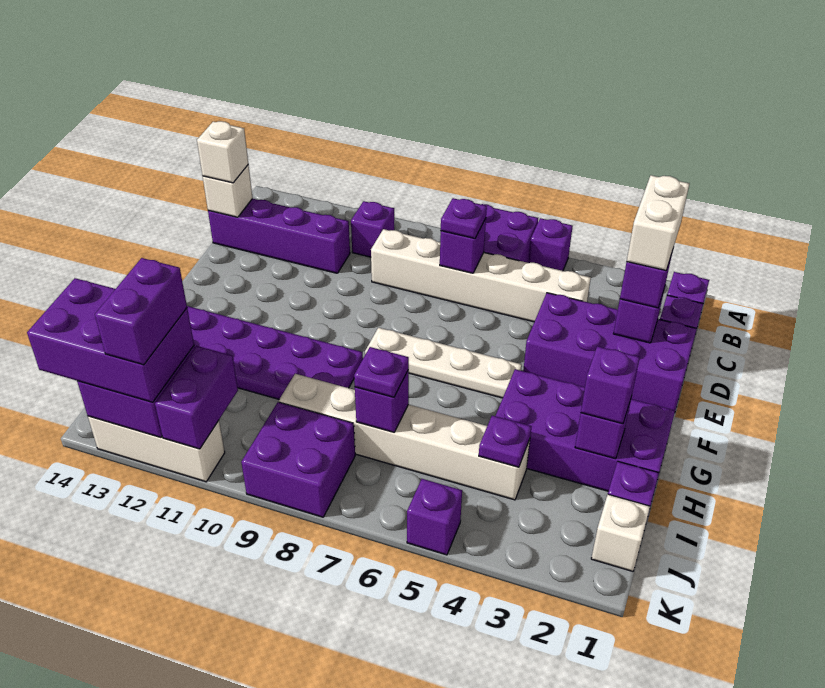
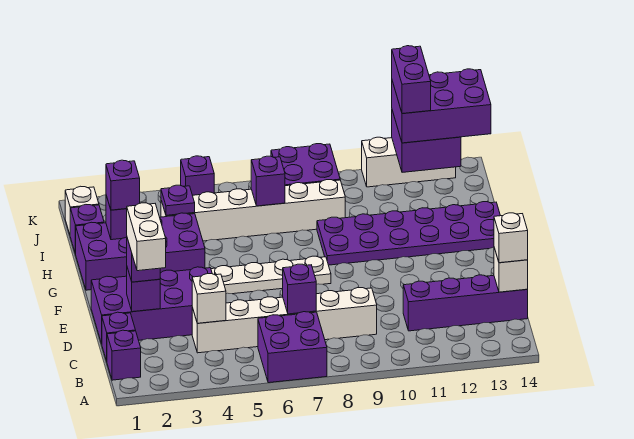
purple brick A5 level 1 -> none
purple brick B10 level 1 -> none
none -> white brick C4 level 2
purple plate C7 level 3 -> none
purple plate I7 level 3 -> none
purple brick J11:K11 level 2 -> none

